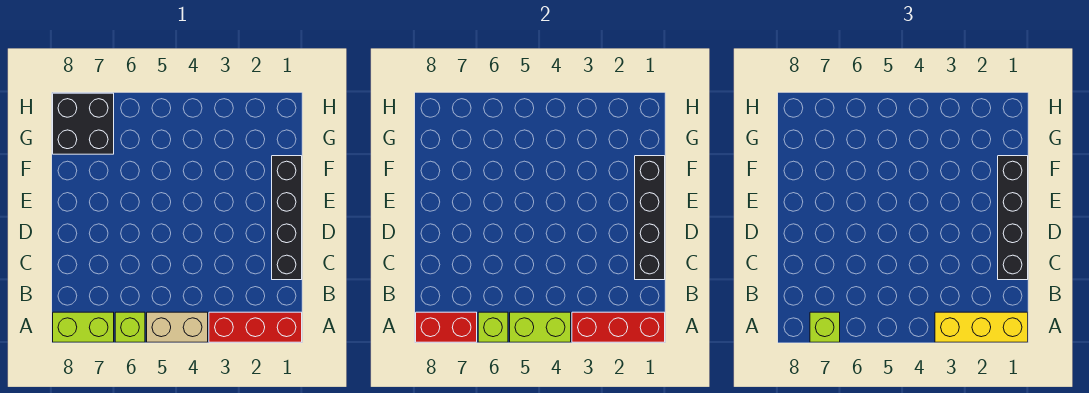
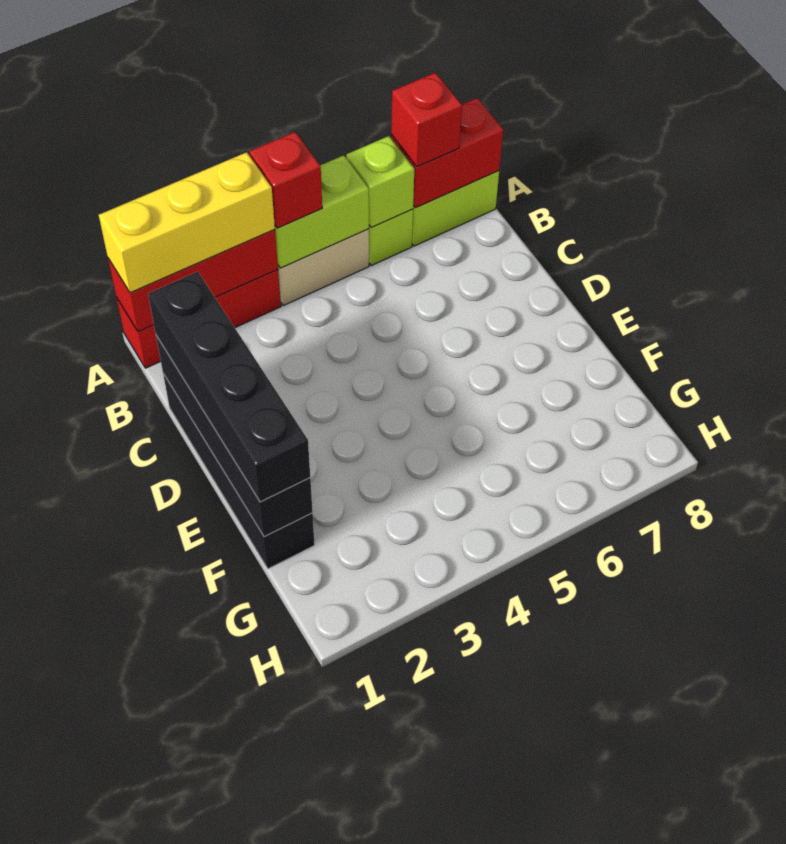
none -> red brick A4 level 3
lime brick A7 level 3 -> red brick A7 level 3
black brick G7:H8 level 1 -> none

